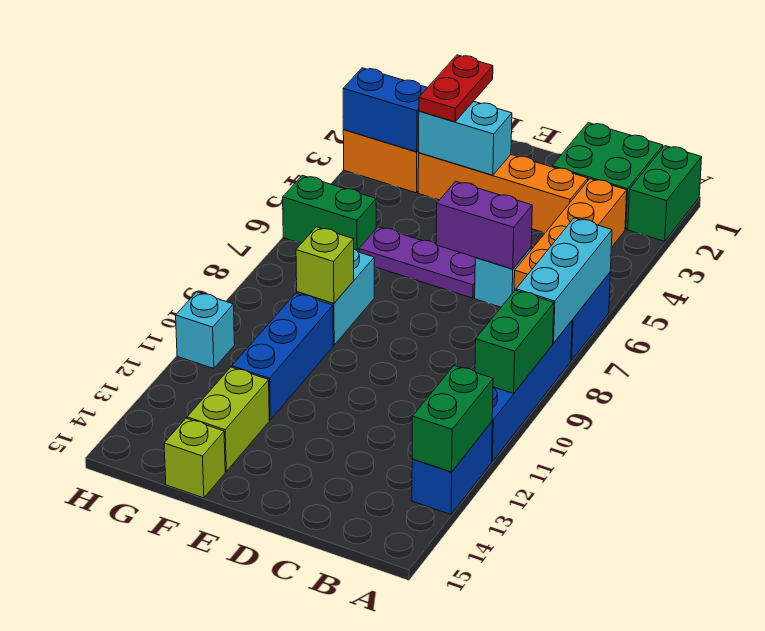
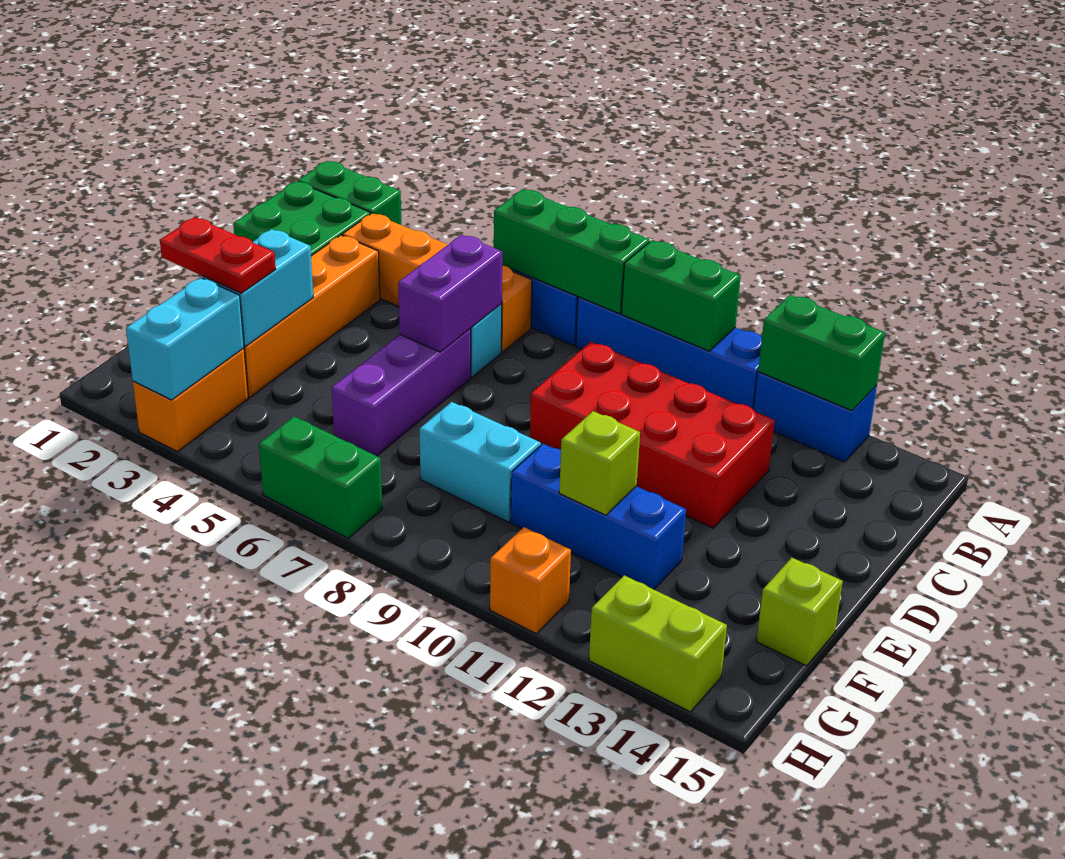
cyan brick A6:A8 level 2 -> green brick A6:A8 level 2
none -> red brick C9:D12 level 1
purple plate D6:F6 level 1 -> purple brick D6:F6 level 1
lime brick F9 level 2 -> lime brick F11 level 2
lime brick F13:F14 level 1 -> lime brick H13:H14 level 1
blue brick G3:H3 level 2 -> cyan brick G3:H3 level 2
green brick G6:H6 level 1 -> green brick H6:H7 level 1
cyan brick H11 level 1 -> orange brick H11 level 1

